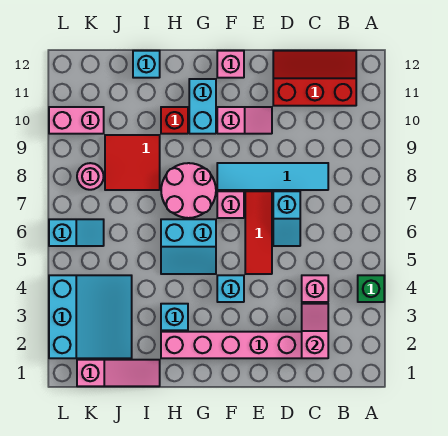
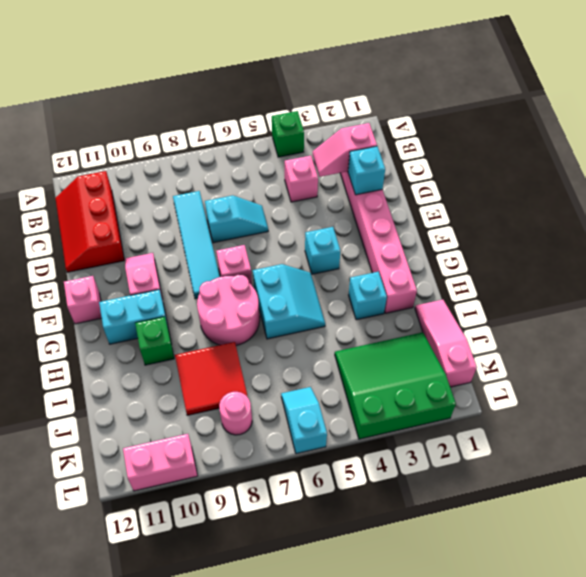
red tile E5:E7 level 1 -> none
red brick H10 level 1 -> green brick H10 level 1
cyan brick I12 level 1 -> cyan brick D2 level 2
cyan slope J2:L4 level 1 top L -> green slope J2:L4 level 1 top L
pink brick K10:L10 level 1 -> pink brick L10:L11 level 1

